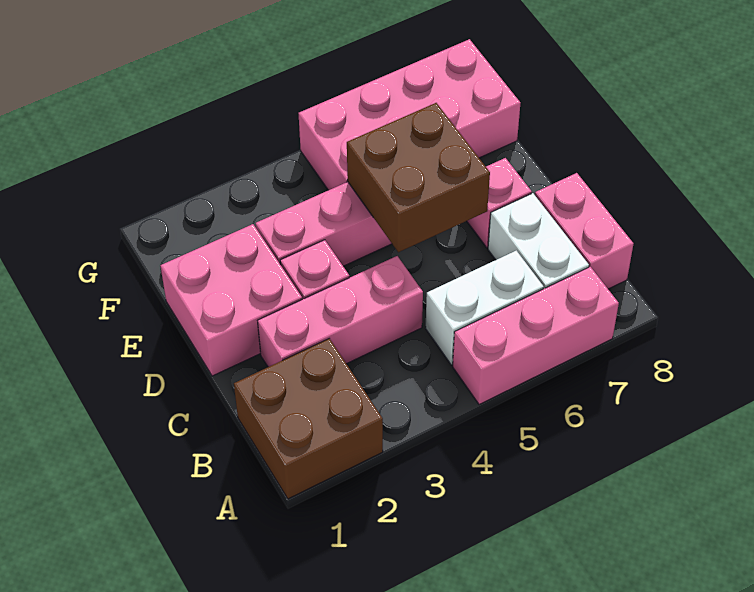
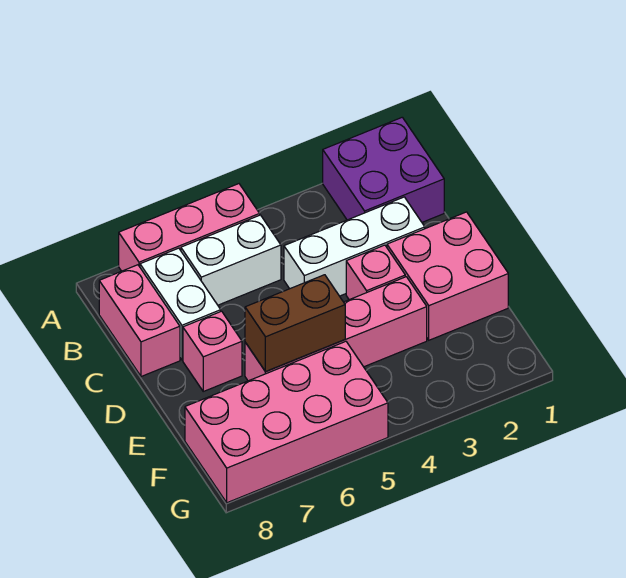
brown brick A1:B2 level 1 -> purple brick A1:B2 level 1
pink brick C2:C4 level 1 -> white brick C2:C4 level 1
brown brick D5:E6 level 2 -> brown brick E5:E6 level 2

